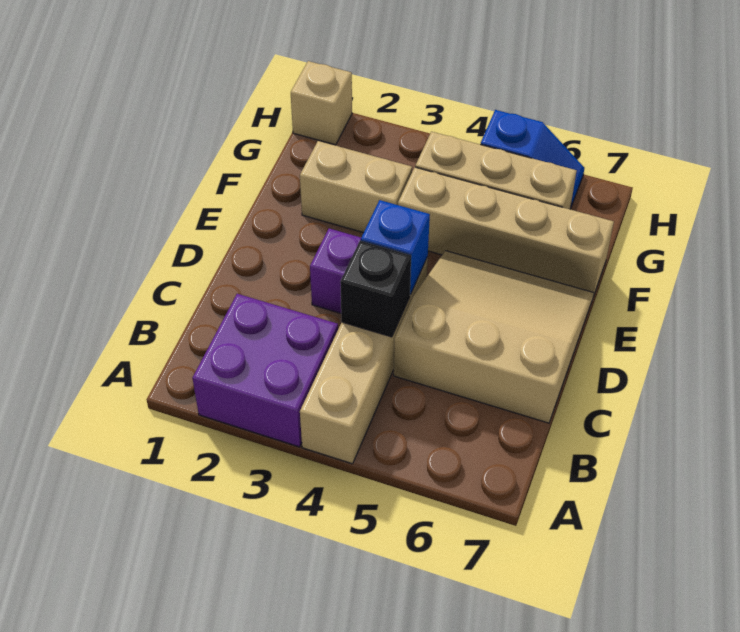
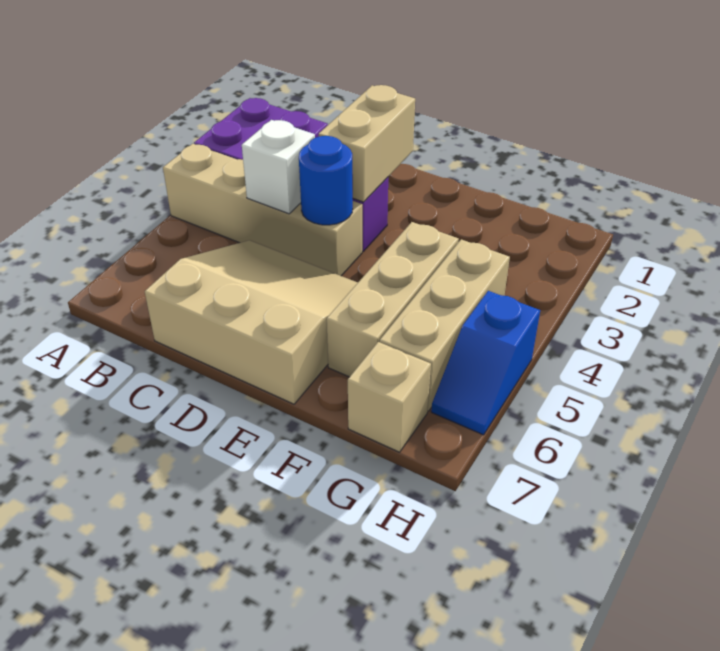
black brick C4 level 2 -> white brick C4 level 2
tan slope C5:E7 level 1 top C -> tan slope C5:E7 level 1 top 7
blue brick D4 level 2 -> blue round brick D4 level 2
tan brick F2:F3 level 1 -> tan brick D2:D3 level 2
tan brick F4:F7 level 1 -> tan brick F4:F6 level 1
tan brick H1 level 1 -> tan brick G7 level 1

